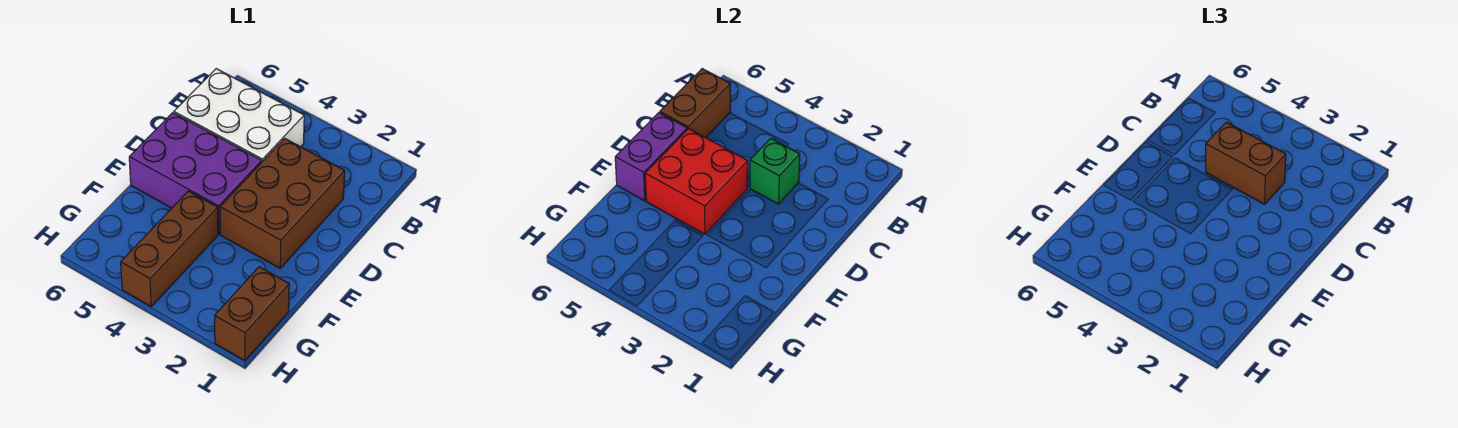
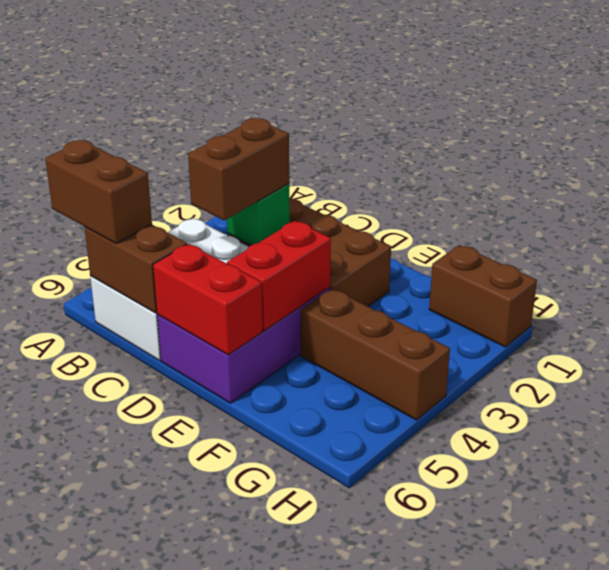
none -> brown brick A6:B6 level 3
red brick D4:E5 level 2 -> red brick E4:E5 level 2
purple brick D6:E6 level 2 -> red brick D6:E6 level 2

